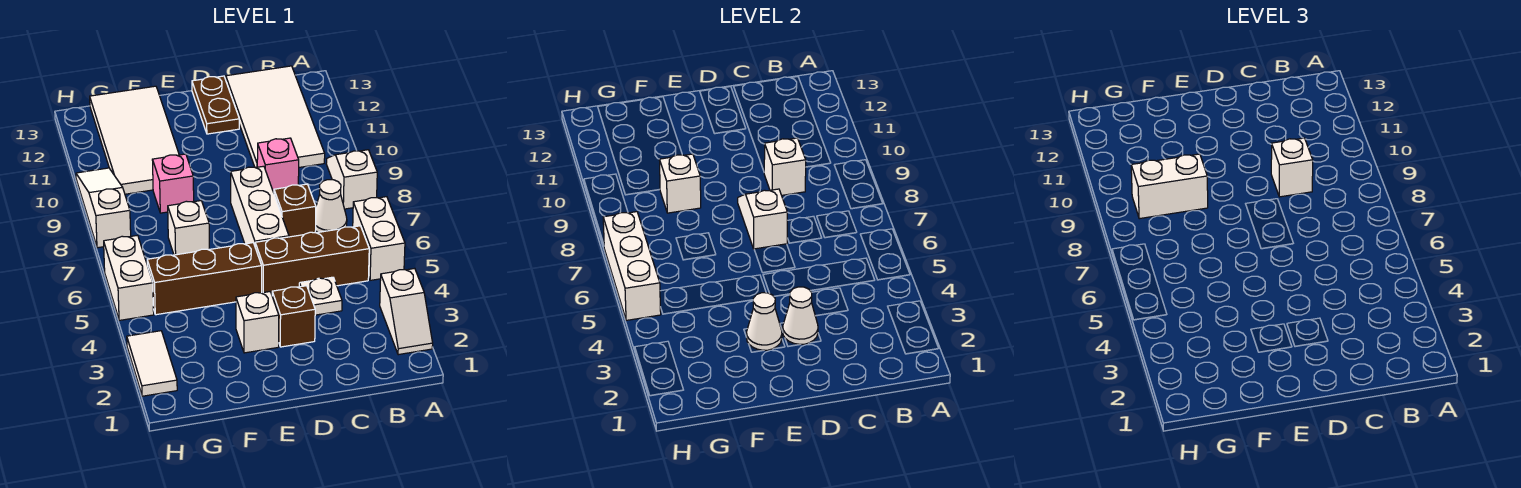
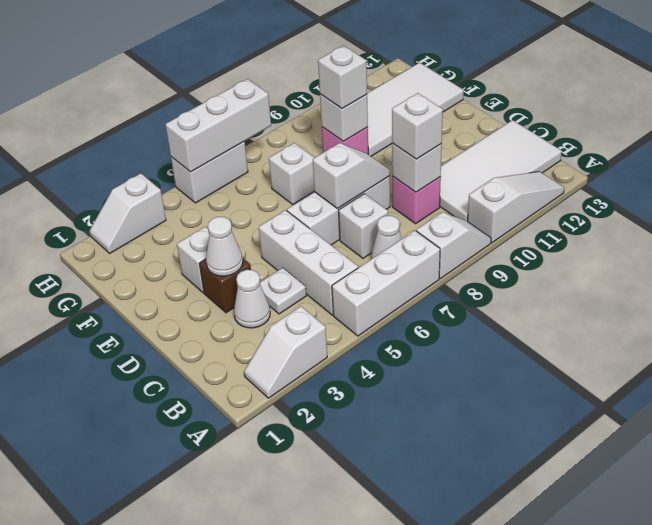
white brick A5:A6 level 1 -> white brick A5:A7 level 1
brown brick B5:D5 level 1 -> white brick B5:D5 level 1
brown brick C7 level 1 -> white brick C7 level 1
brown plate D12:D13 level 1 -> none
white cone E3 level 2 -> white cone C3 level 1
brown brick E5:G5 level 1 -> none
white brick F9:G9 level 3 -> white brick F9 level 3
white tile H2:H3 level 1 -> white slope H2:H3 level 1 top 3
white slope H8:H10 level 1 top 8 -> white slope A10:A12 level 1 top 10

